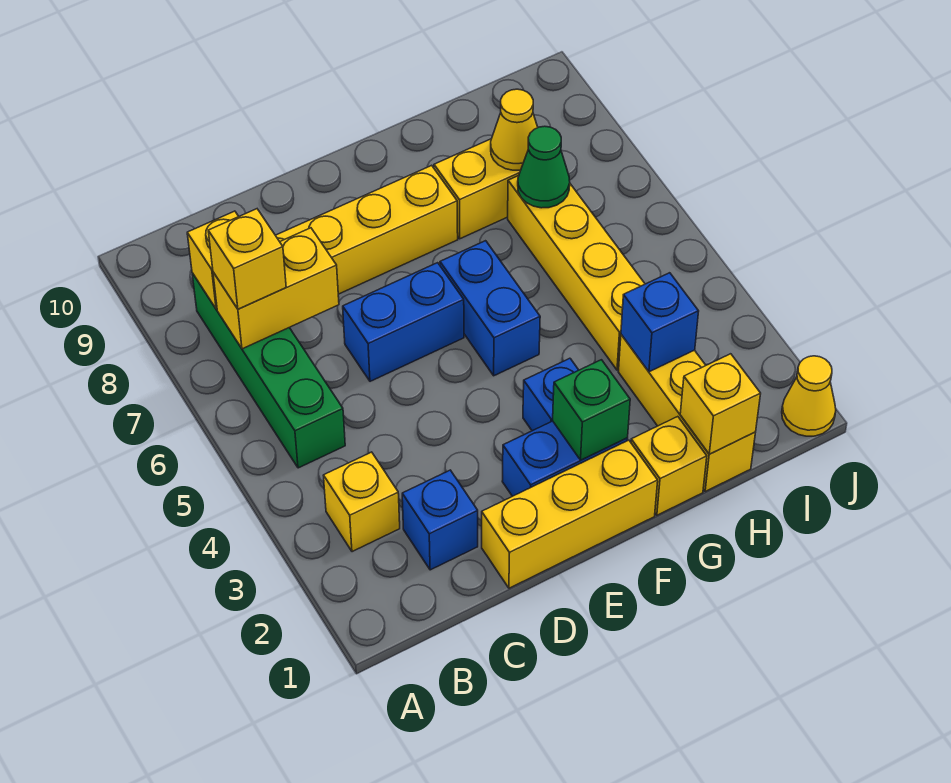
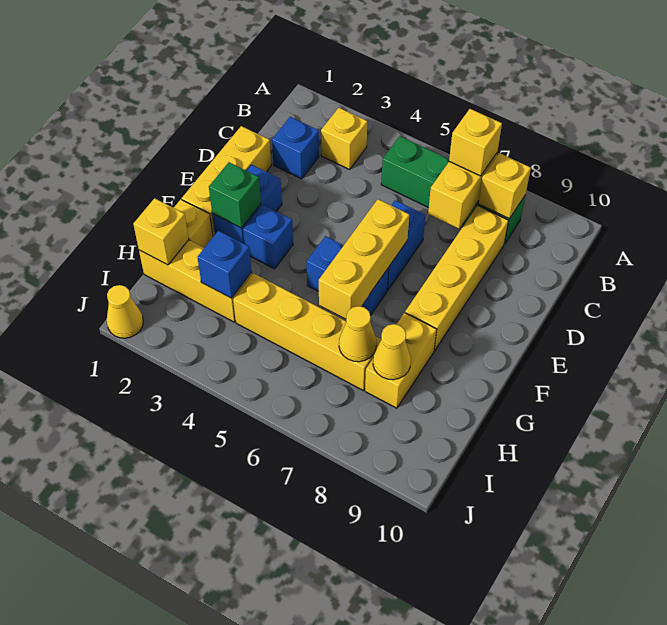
none -> yellow brick E6:G6 level 2
green cone H7 level 2 -> yellow cone H7 level 2

